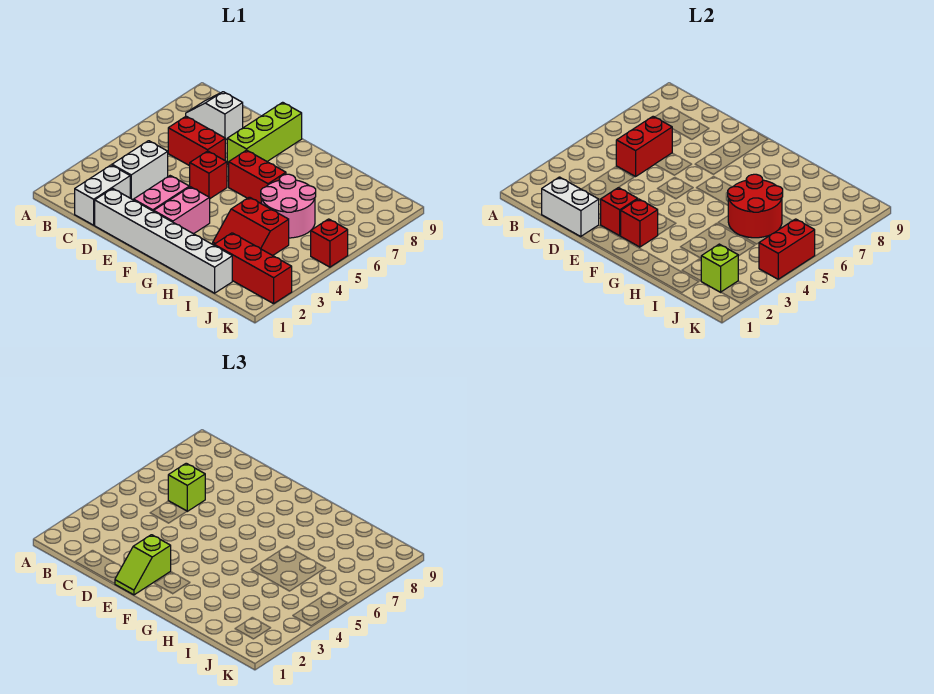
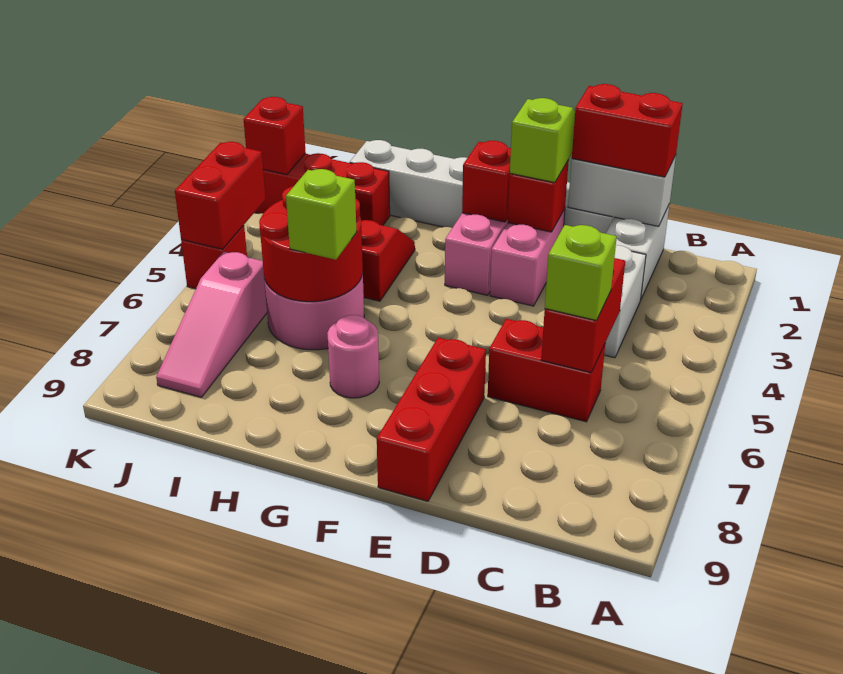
white slope B8:C8 level 1 top C -> none
red brick E5 level 1 -> red brick K2 level 2
lime brick E7:E9 level 1 -> red brick E7:E9 level 1
red brick F6:G6 level 1 -> red brick C1:D1 level 3
none -> pink round brick G7 level 1
lime brick J2 level 2 -> lime brick H6 level 3
none -> pink slope J6:J8 level 1 top 6

